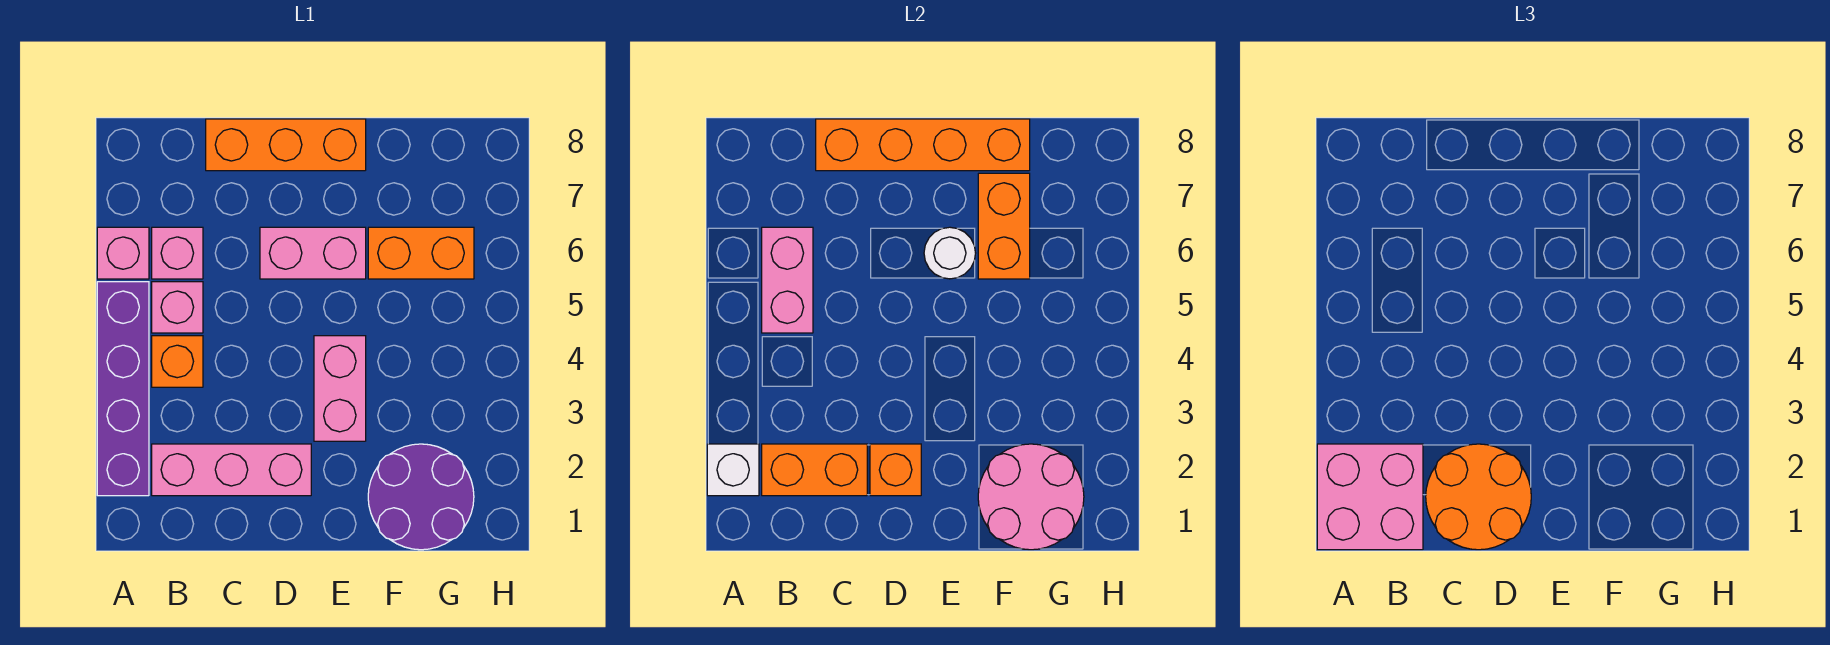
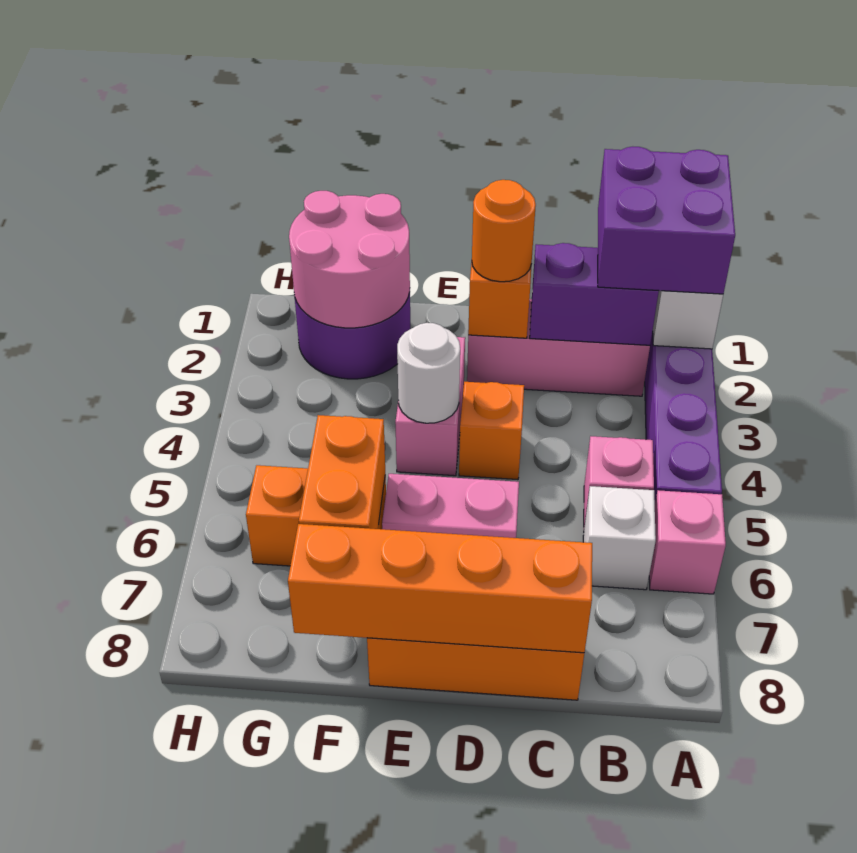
pink brick A1:B2 level 3 -> purple brick A1:B2 level 3
orange brick B2:C2 level 2 -> purple brick B2:C2 level 2
orange brick B4 level 1 -> orange brick D4 level 1
pink brick B5:B6 level 2 -> none
pink brick B6 level 1 -> white brick B6 level 1
orange round brick C1:D2 level 3 -> orange round brick D2 level 3
white round brick E6 level 2 -> white round brick E4 level 2

